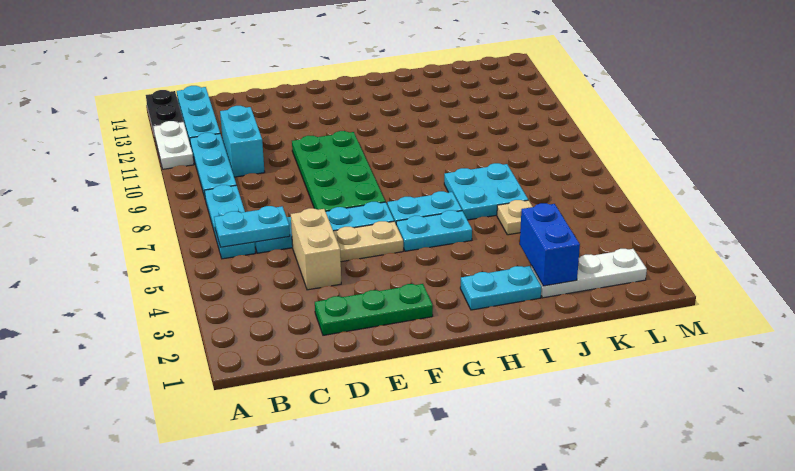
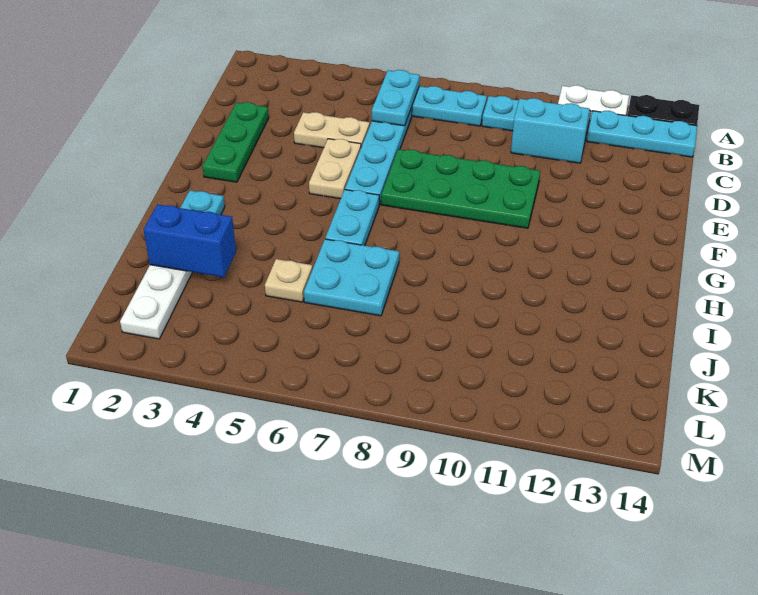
tan brick D4:D5 level 1 -> tan plate D4:D5 level 1
cyan plate G5:H5 level 1 -> none

